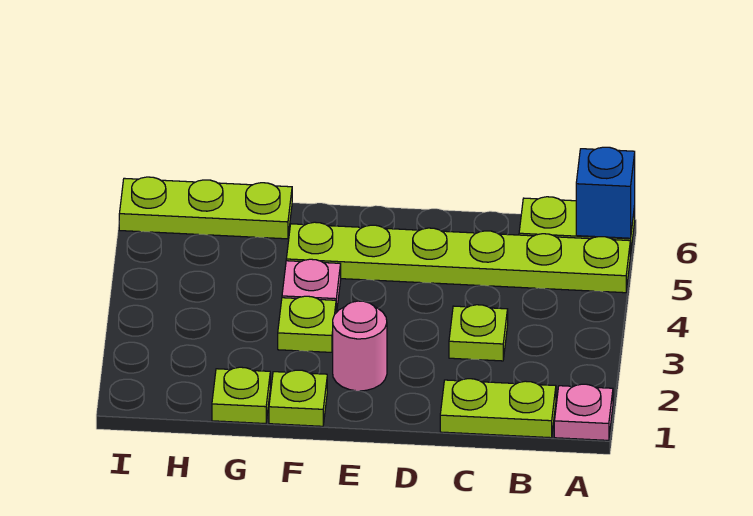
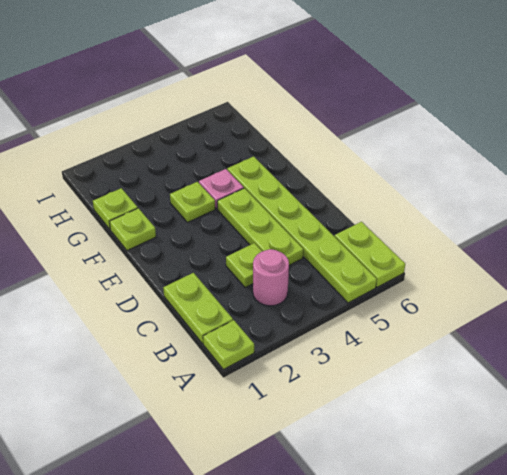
pink plate A1 level 1 -> lime plate A1 level 1
blue brick A6 level 2 -> none
pink round brick E2 level 1 -> pink round brick B3 level 1
lime plate G6:I6 level 1 -> lime plate C4:E4 level 1

